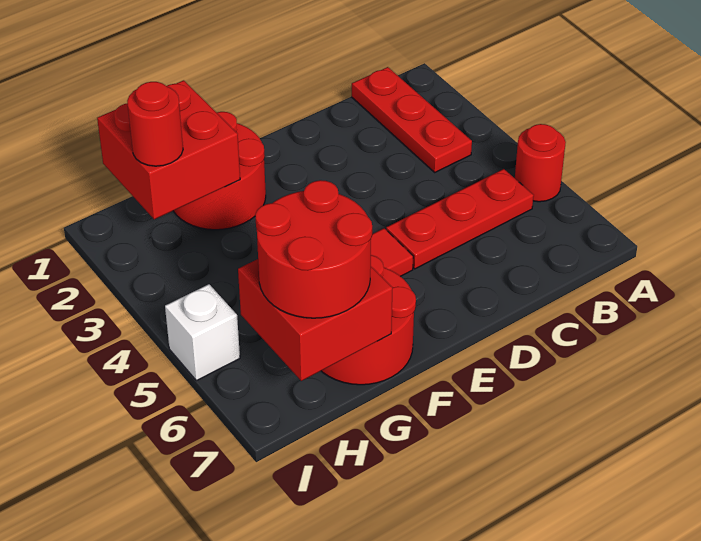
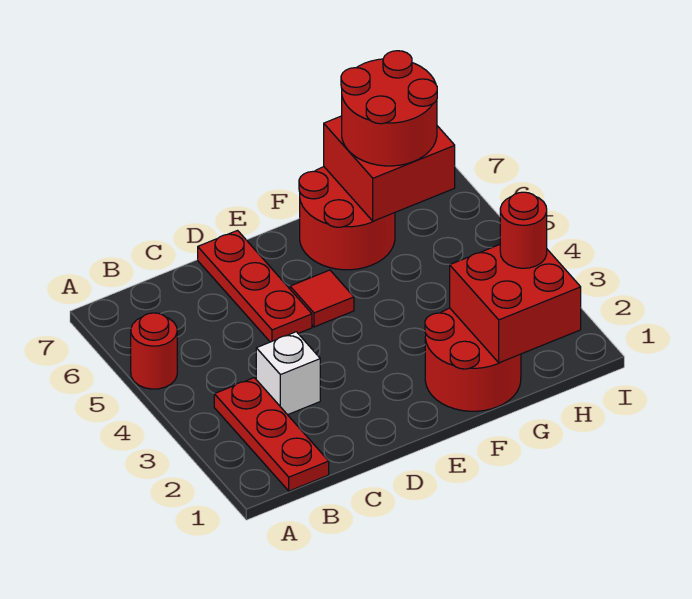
red plate B5:D5 level 1 -> red plate D5:D7 level 1
white brick I5 level 1 -> white brick C3 level 1

